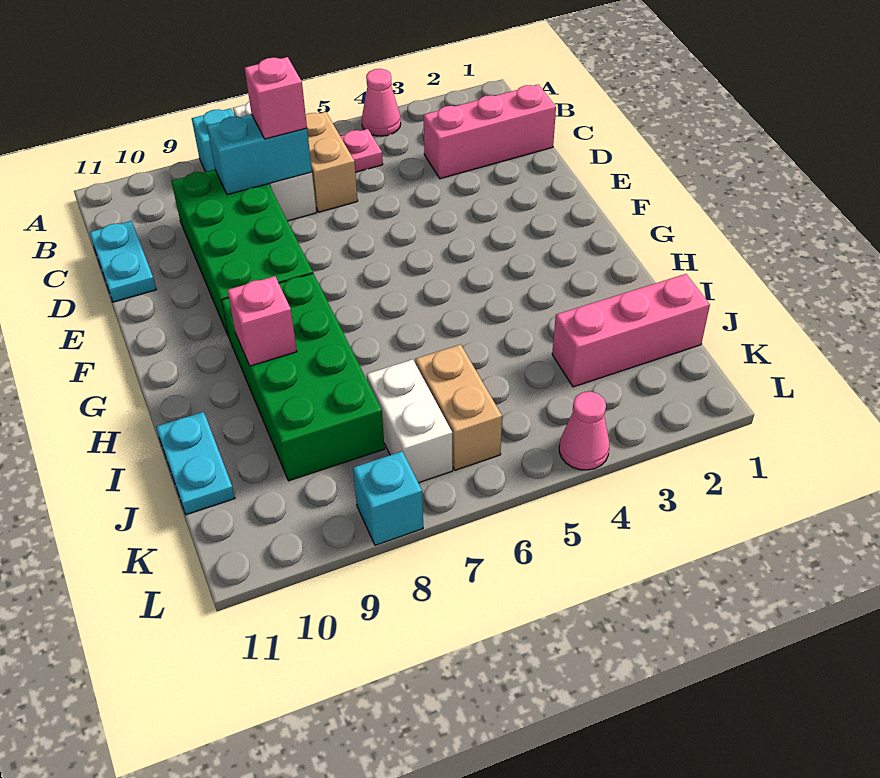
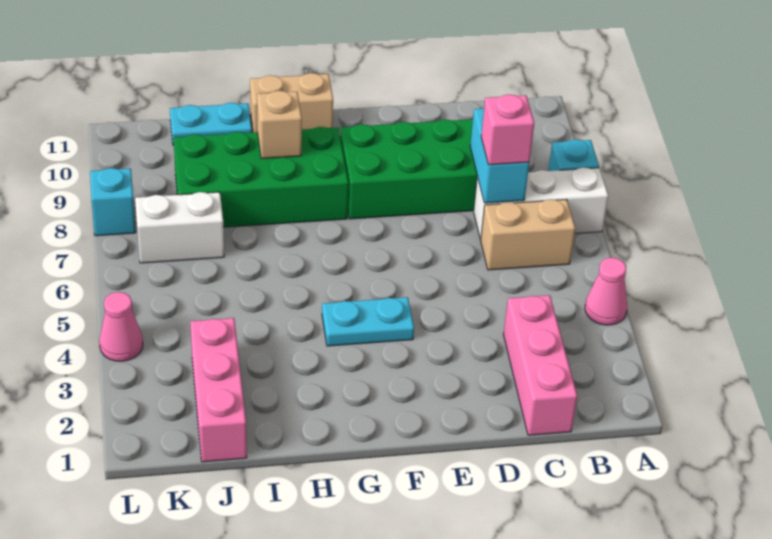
pink plate B5 level 1 -> none
cyan plate C11:D11 level 1 -> cyan plate F4:G4 level 1
pink brick H9 level 2 -> tan brick H9 level 2
tan brick J6:K6 level 1 -> tan brick G11:H11 level 1

